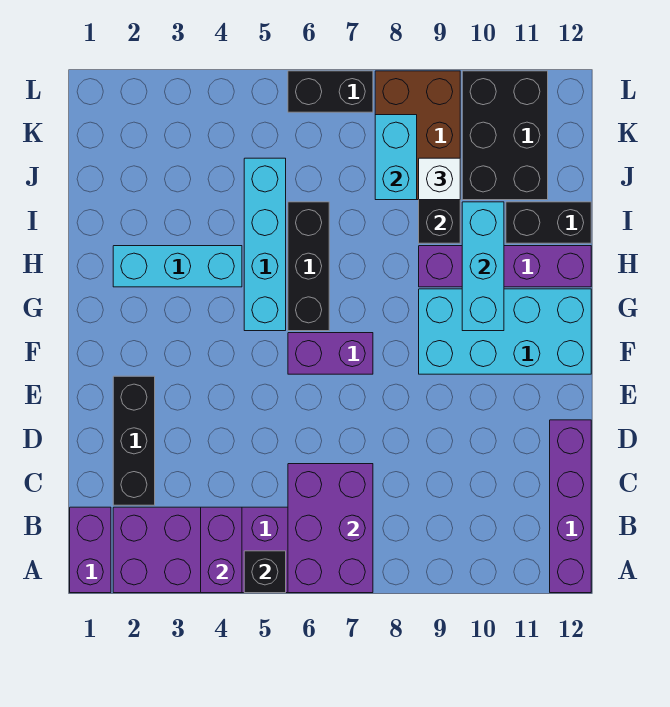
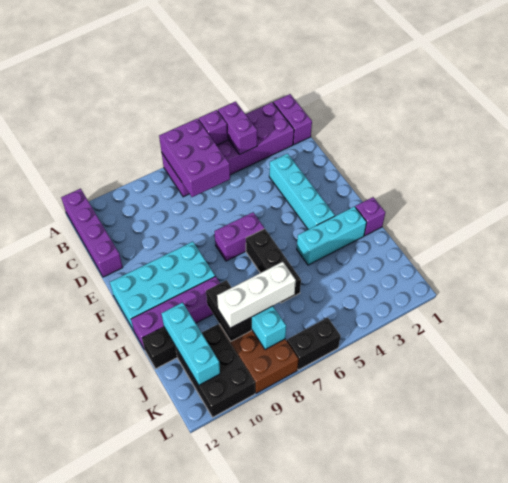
black brick A5 level 2 -> purple brick A5 level 2
black brick C2:E2 level 1 -> none
cyan brick G5:J5 level 1 -> cyan brick D3:G3 level 1
cyan brick G10:I10 level 2 -> cyan brick I11:K11 level 2
none -> purple brick H1 level 1
white brick J9 level 3 -> white brick J7:J9 level 3

